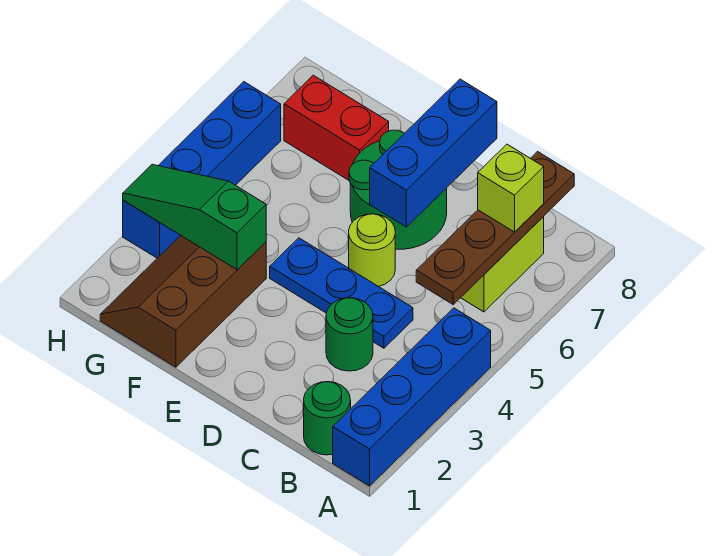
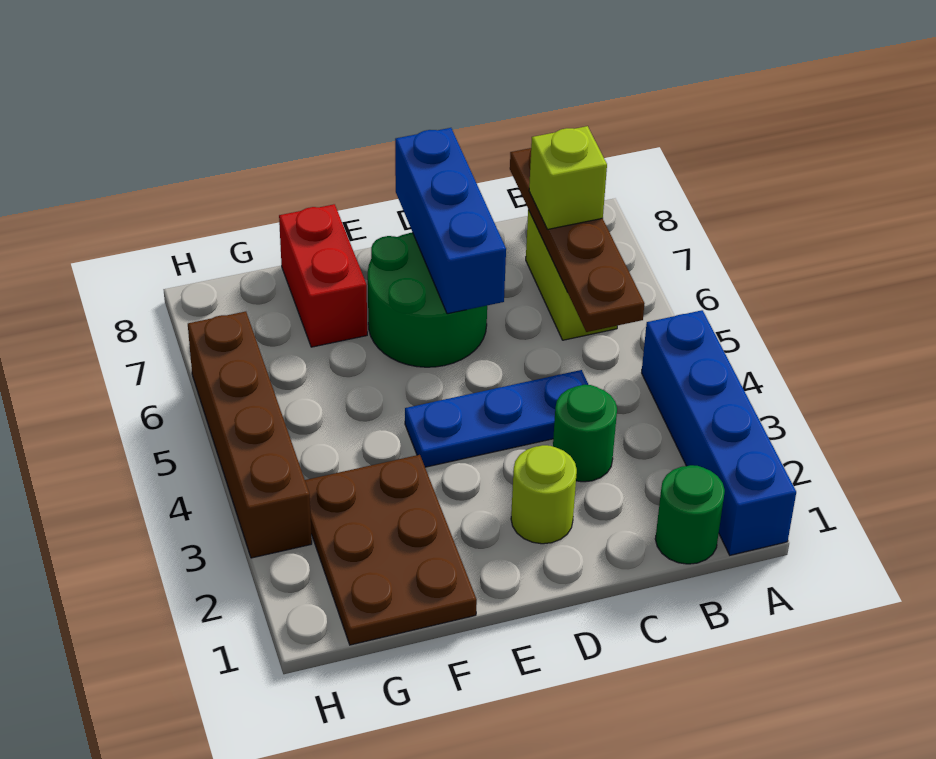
lime round brick D5 level 1 -> lime round brick D2 level 1
brown slope F1:G3 level 1 top F -> brown plate F1:G3 level 1
green slope F3:H3 level 2 top F -> none
red brick F7:G7 level 1 -> red brick F7:F8 level 1
blue brick H3:H6 level 1 -> brown brick H3:H6 level 1

